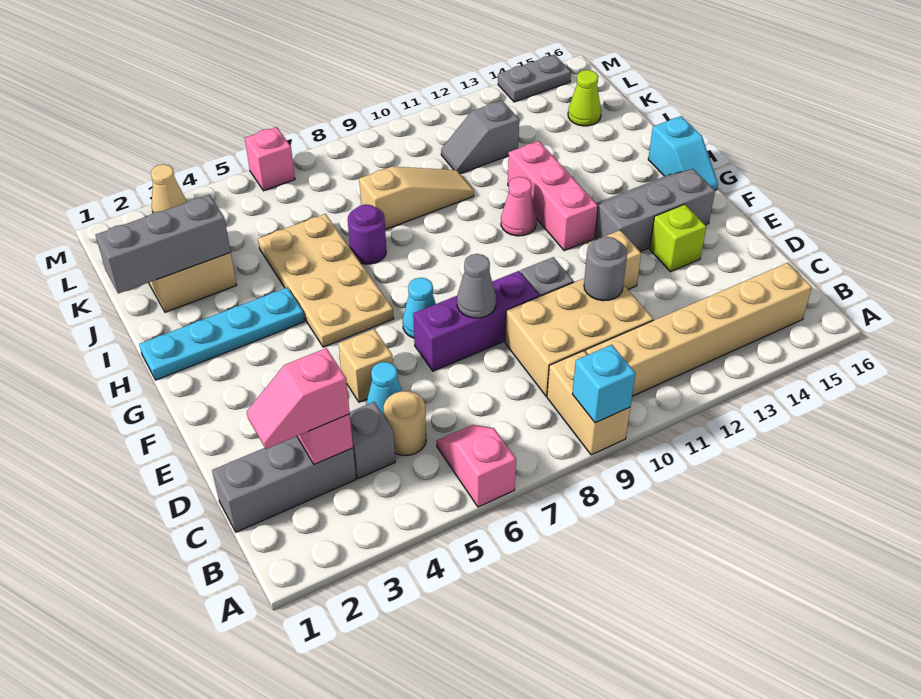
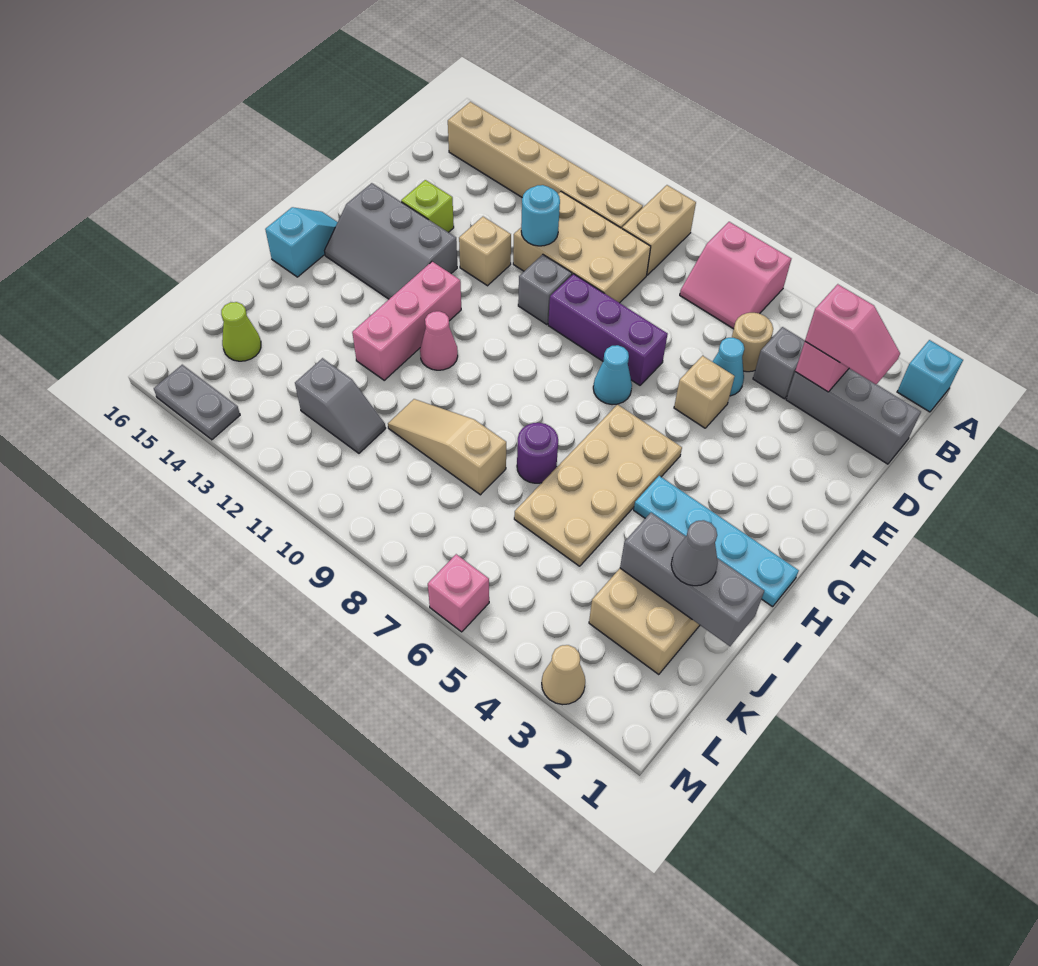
pink slope A6:B6 level 1 top A -> pink slope A6:B7 level 1 top A
cyan brick A9 level 2 -> cyan brick A1 level 1
grey round brick D11 level 2 -> cyan round brick D11 level 2
grey cone E8 level 2 -> grey cone J2 level 3

